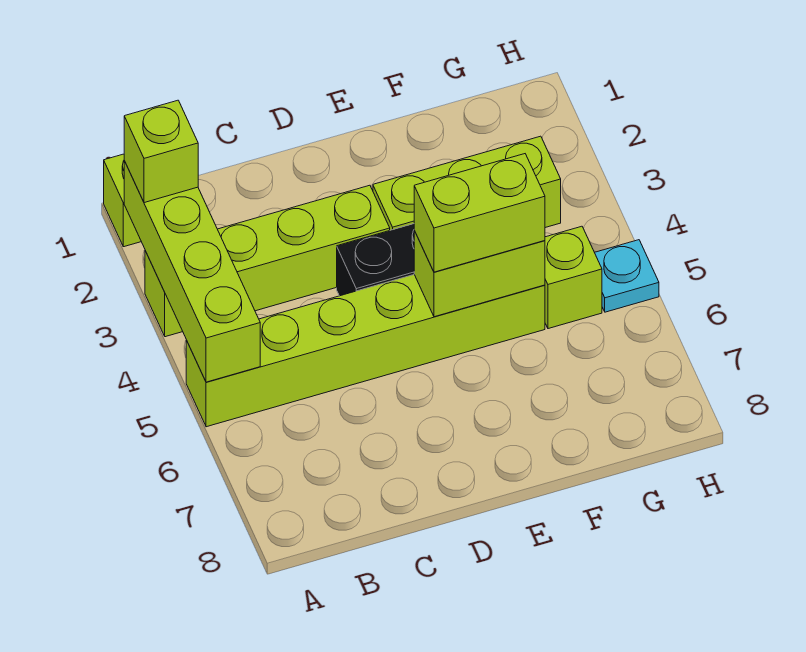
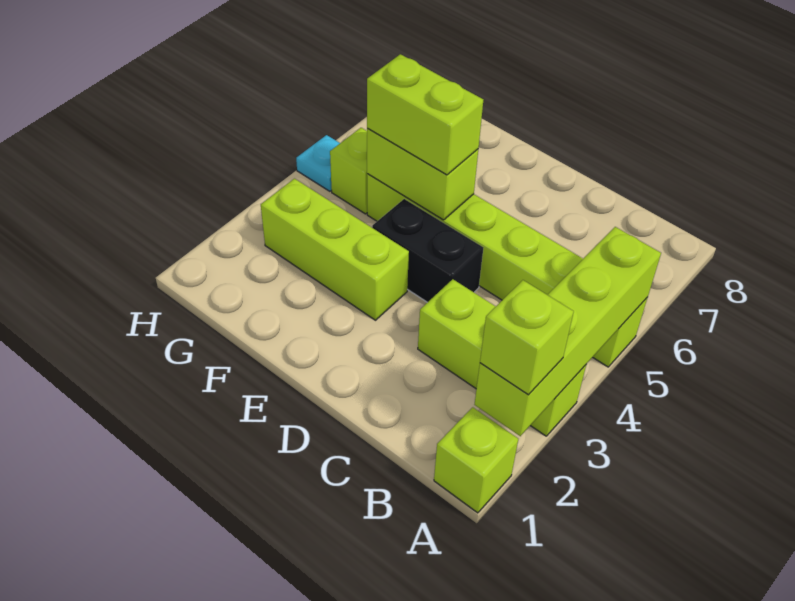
lime brick A3:D3 level 1 -> lime brick A3:C3 level 1

